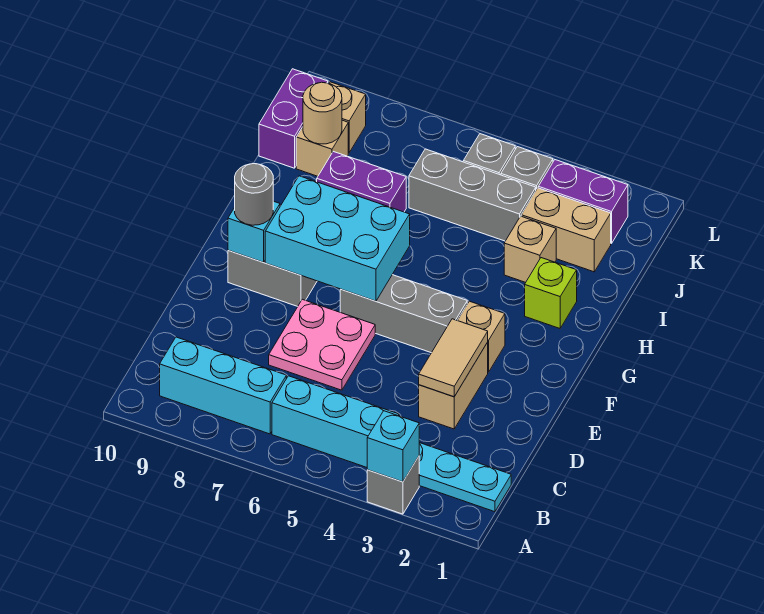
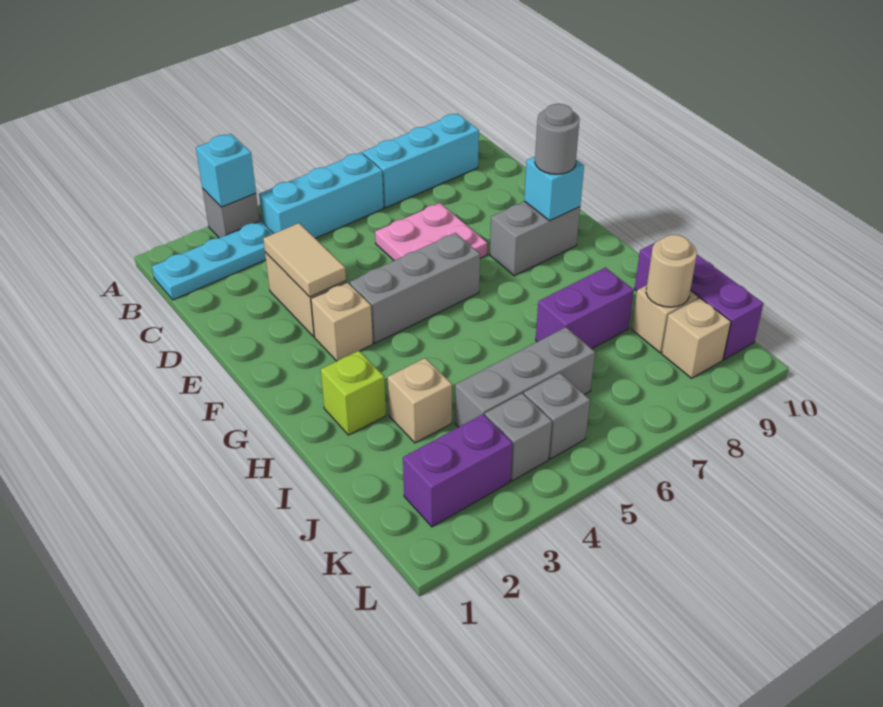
cyan brick F6:G8 level 2 -> none
tan brick J2:J3 level 1 -> none
purple brick J10:K10 level 1 -> purple brick I10:K10 level 1

